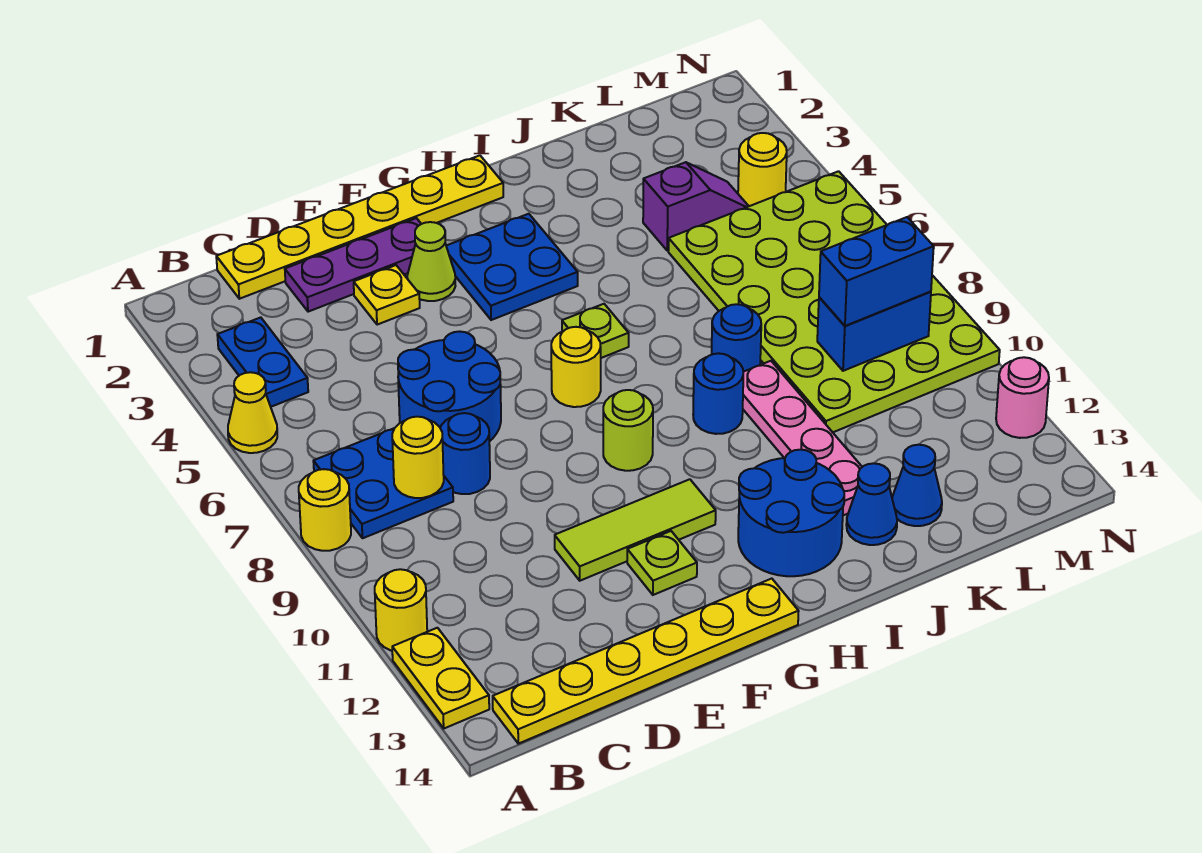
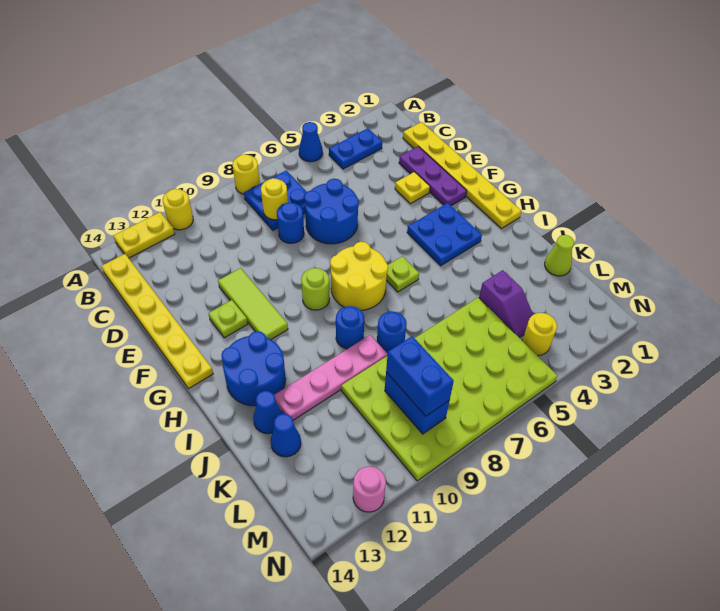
yellow cone A5 level 1 -> blue cone A5 level 1
lime cone F3 level 1 -> lime cone K1 level 1
yellow round brick G7 level 1 -> yellow round brick G7:H8 level 1

